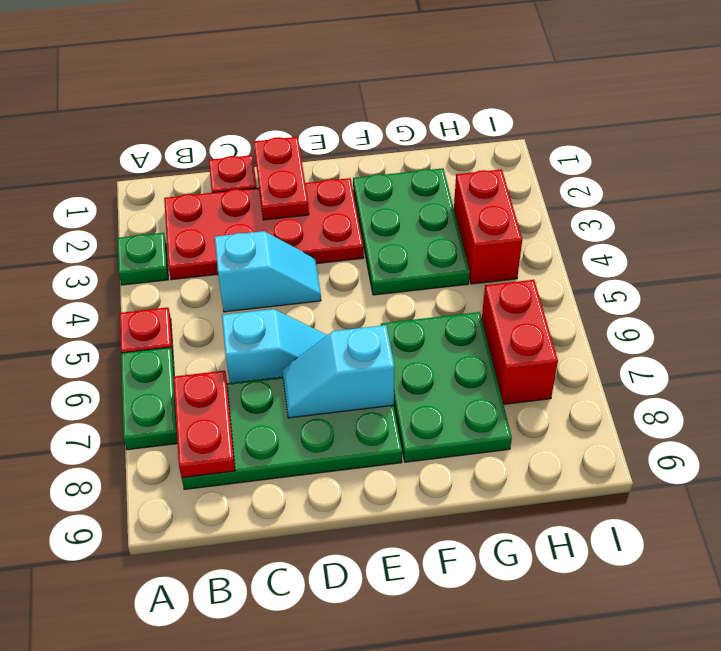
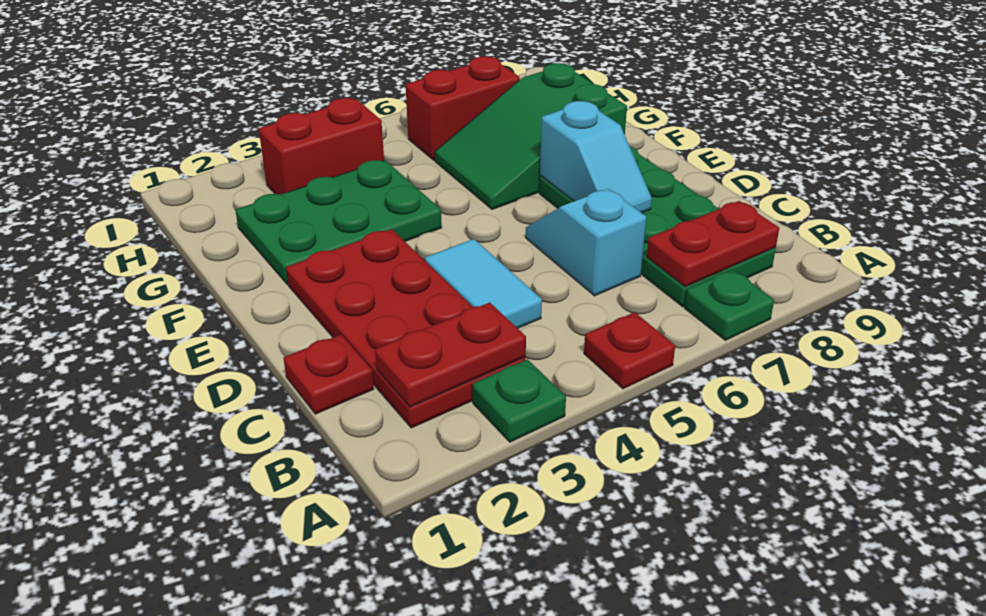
green plate A6:A7 level 1 -> green plate A7 level 1
cyan slope C4:D4 level 1 top C -> cyan tile C4:D4 level 1
red plate D1:D2 level 2 -> red plate B2:B3 level 2
green plate F6:G8 level 1 -> green slope F6:G8 level 1 top 8

